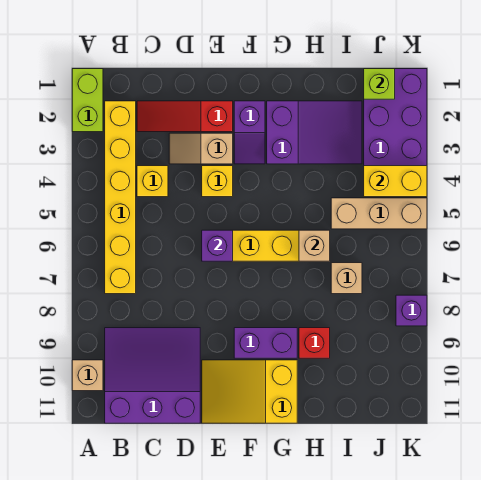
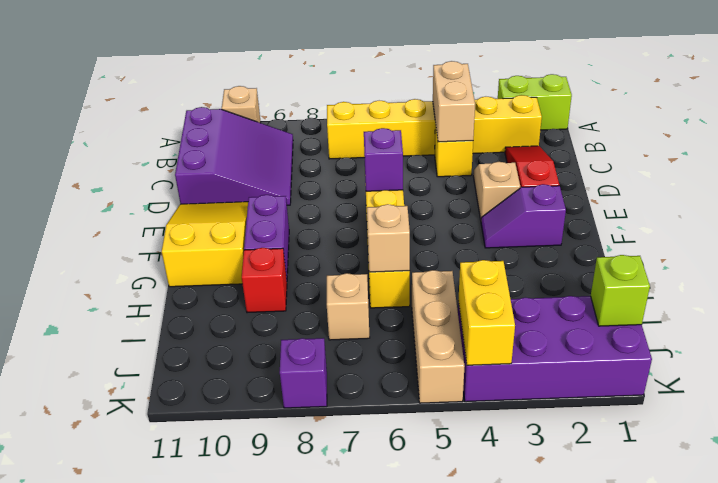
none -> tan brick B4:C4 level 2
yellow brick E4 level 1 -> none
purple slope G2:I3 level 1 top G -> none

